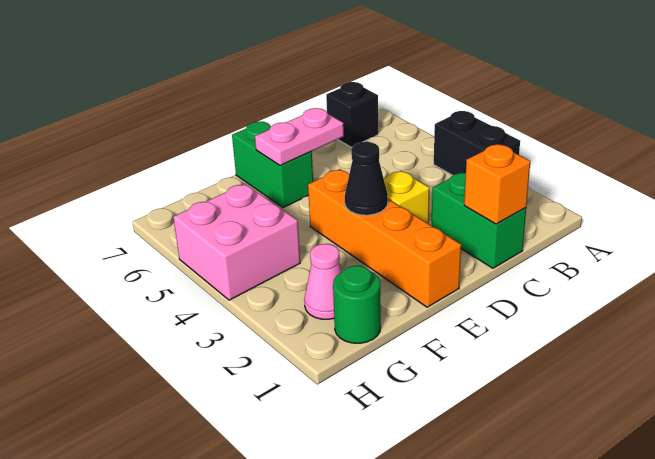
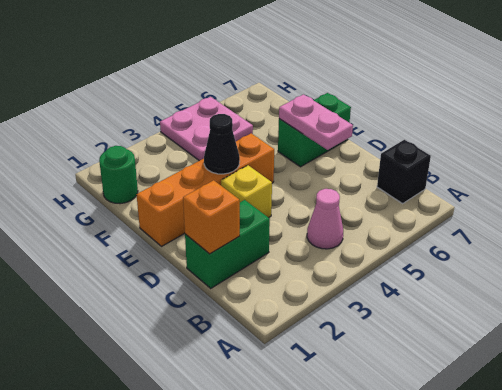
black brick A3:A4 level 1 -> none
pink cone G2 level 1 -> pink cone B4 level 1
pink brick G4:H5 level 1 -> pink plate G4:H5 level 1

